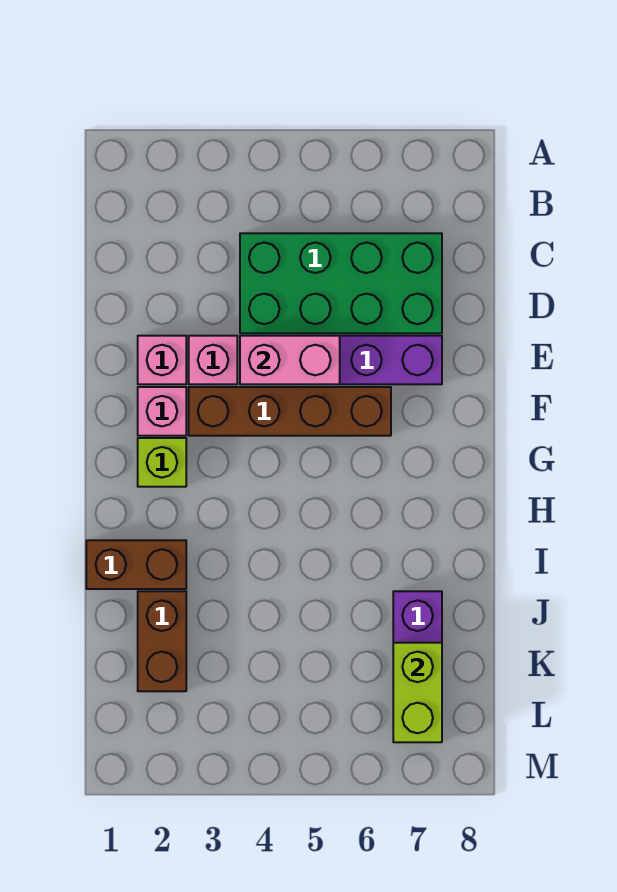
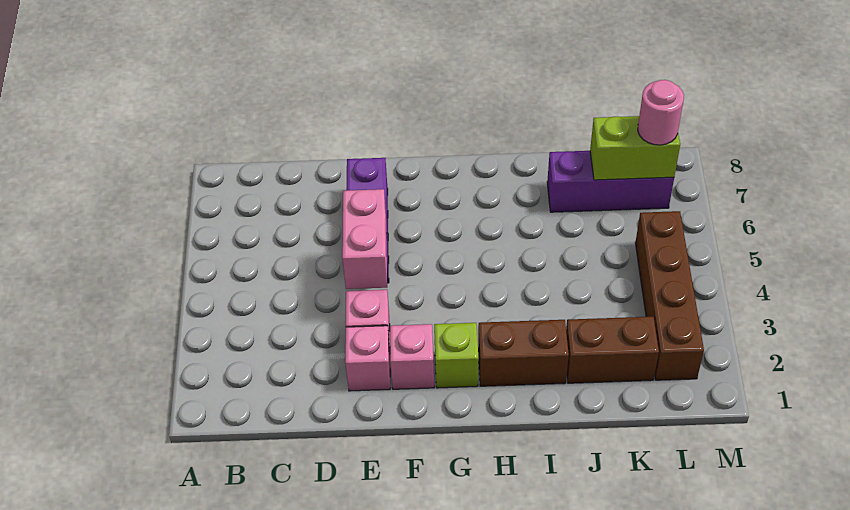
green brick C4:D7 level 1 -> none
brown brick F3:F6 level 1 -> brown brick L2:L5 level 1
brown brick I1:I2 level 1 -> brown brick H2:I2 level 1
none -> pink round brick L7 level 3

